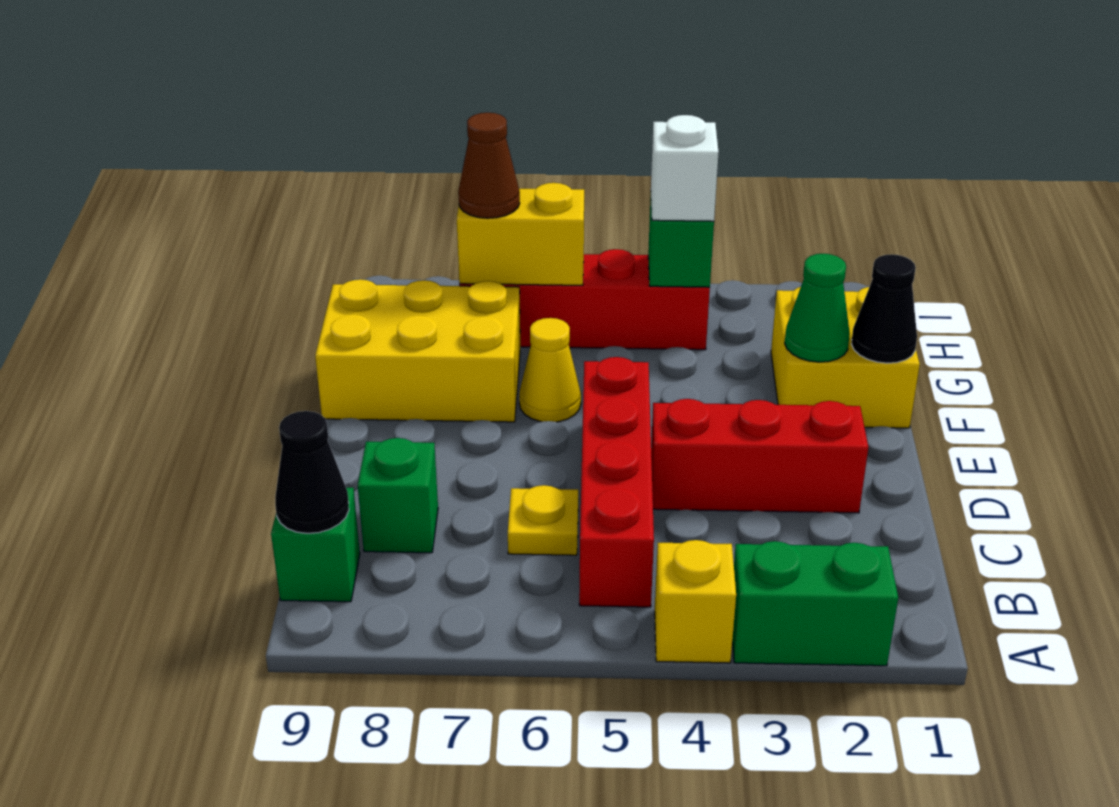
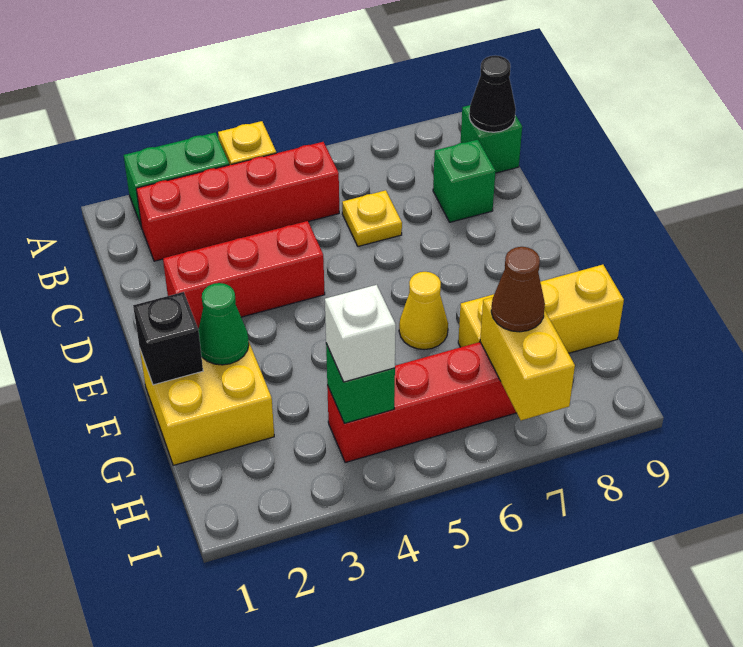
red brick B5:E5 level 1 -> red brick B2:B5 level 1
black cone F1 level 2 -> black brick F1 level 2
yellow brick F7:G9 level 1 -> yellow brick G7:G9 level 1
yellow brick H6:H7 level 2 -> yellow brick H7:I7 level 2

